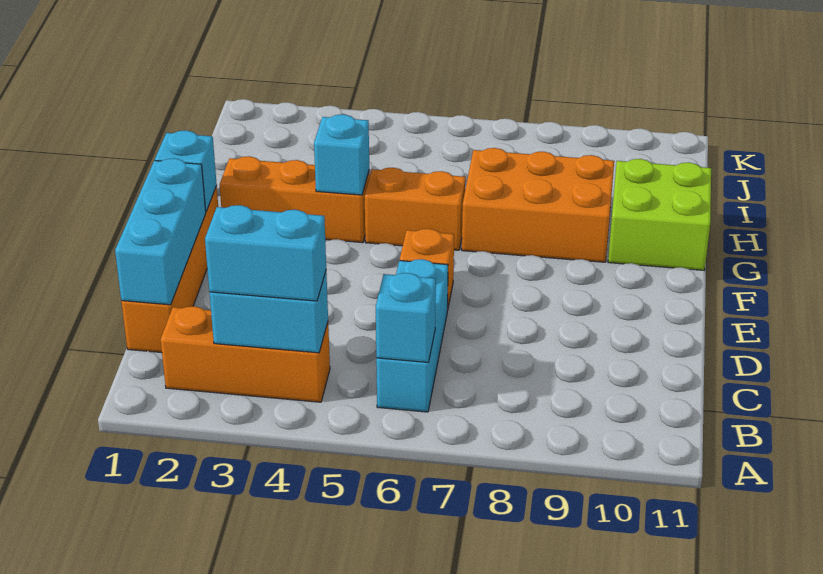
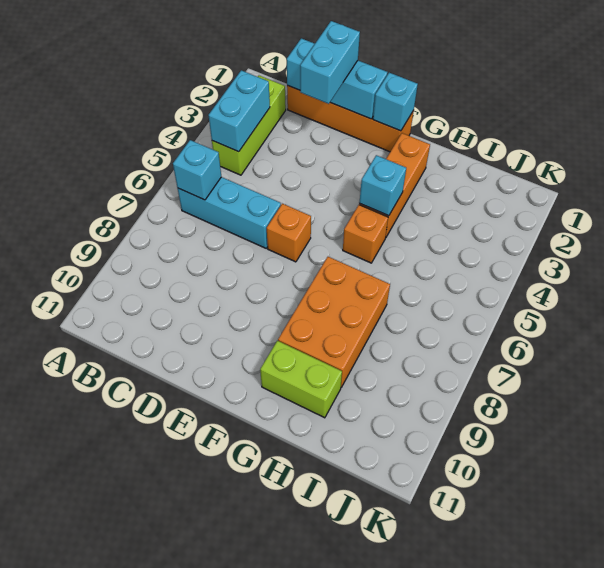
orange brick B2:B4 level 1 -> lime brick B2:B4 level 1
cyan brick B3:B4 level 3 -> cyan brick D1:D2 level 3
orange brick G5:G6 level 1 -> orange brick G5 level 1
lime brick G10:H11 level 1 -> lime brick G10:H10 level 1

